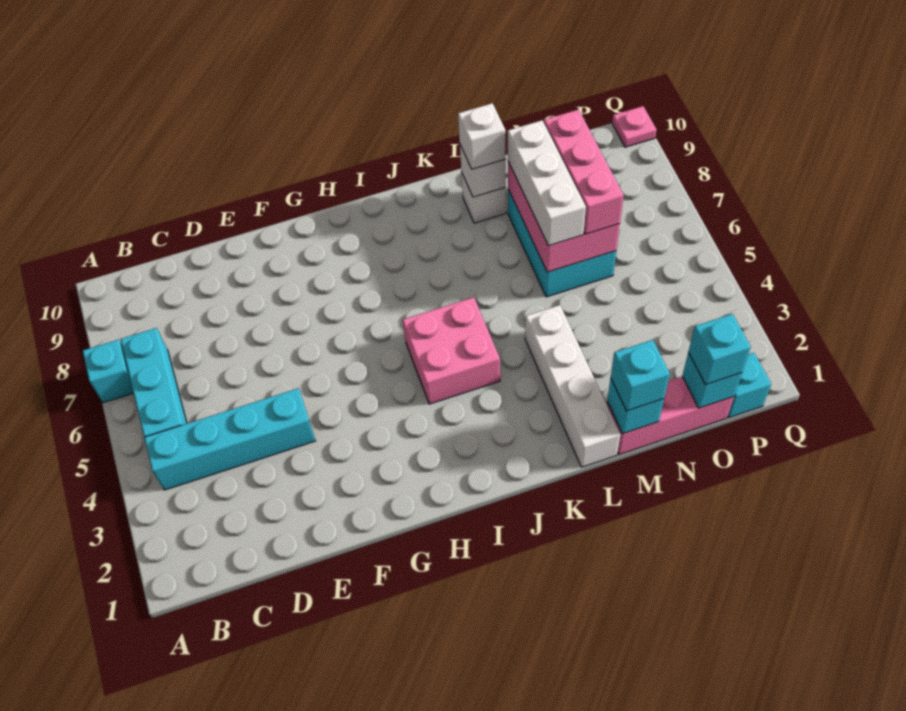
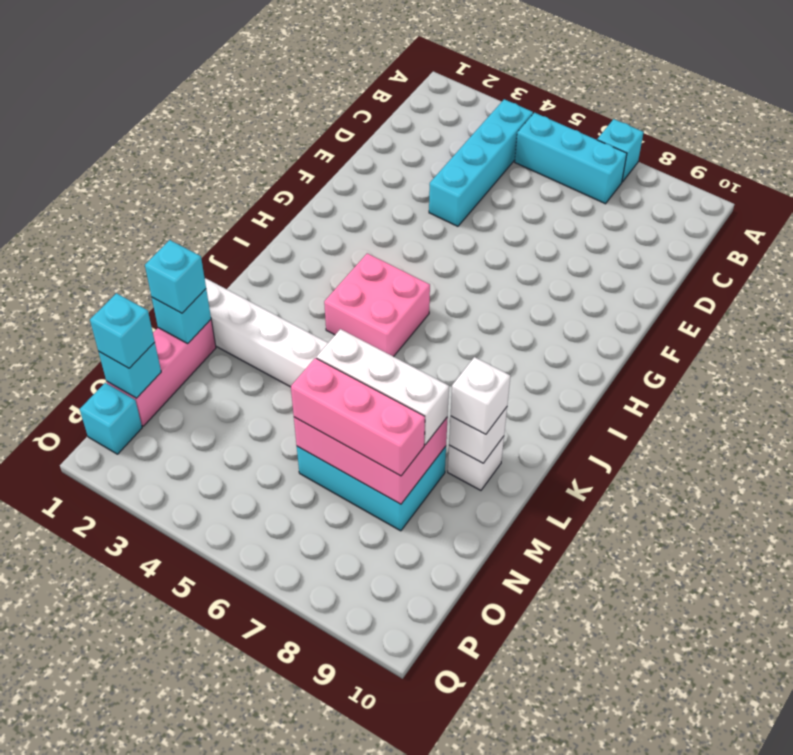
pink plate Q10 level 1 -> none

